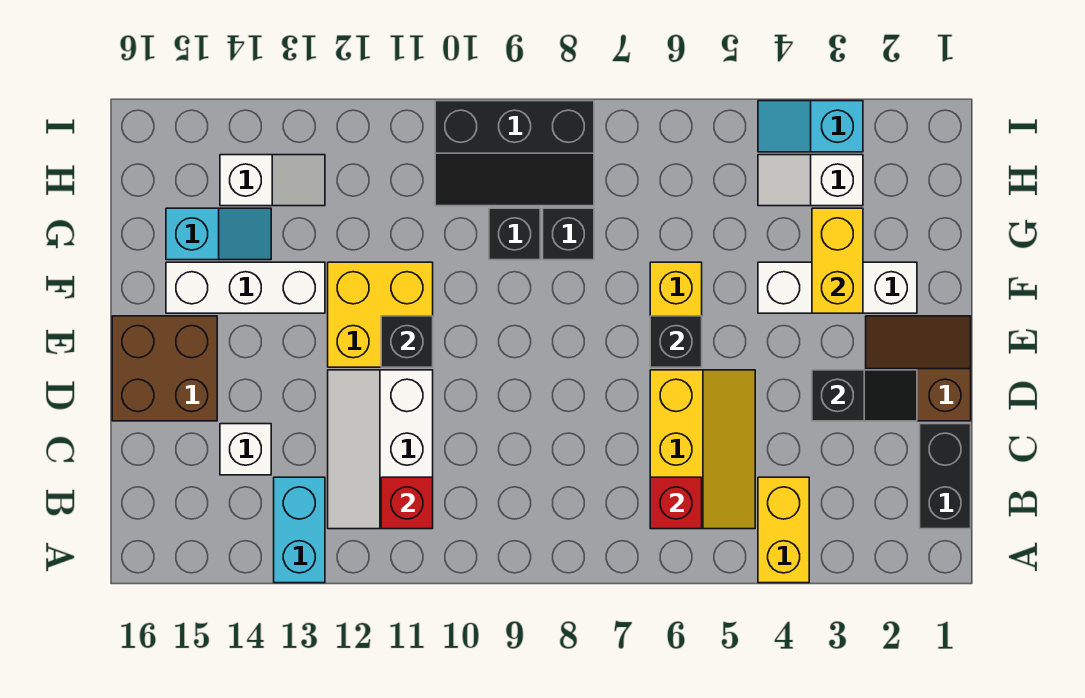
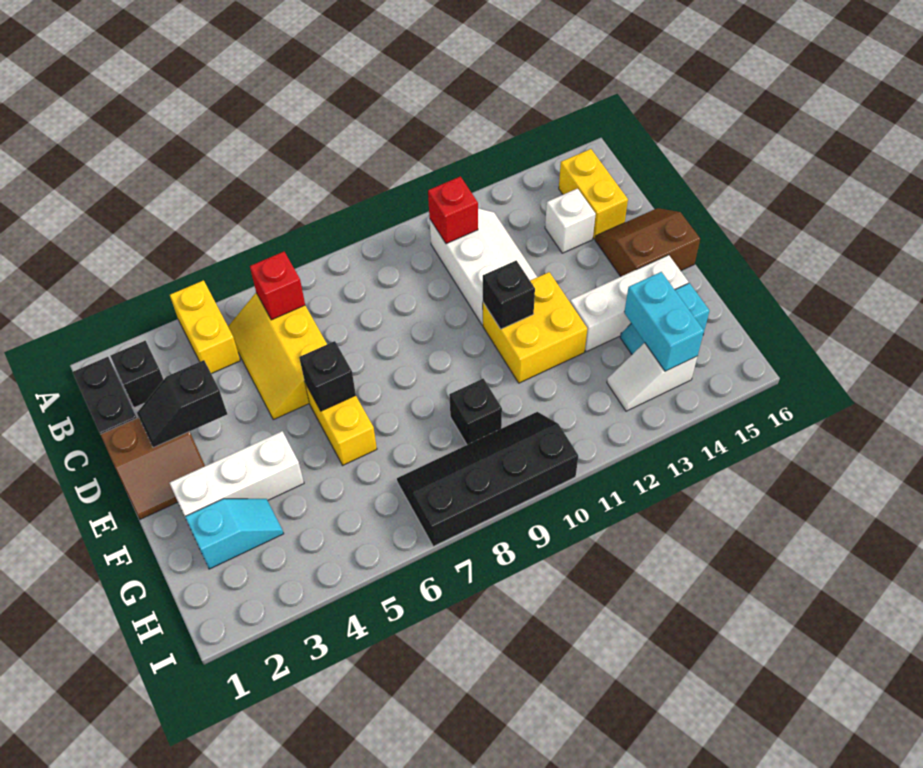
cyan brick A13:B13 level 1 -> cyan brick G14:H14 level 2
brown brick D15:E16 level 1 -> brown slope D15:E16 level 1 top E
yellow brick F3:G3 level 2 -> yellow brick B15:C15 level 1
black brick G8 level 1 -> black brick B2 level 1
white slope H3:H4 level 1 top 3 -> none
black slope H8:I10 level 1 top I -> black slope H7:I10 level 1 top I
cyan slope I3:I4 level 1 top 3 -> cyan slope G2:G3 level 1 top 2

